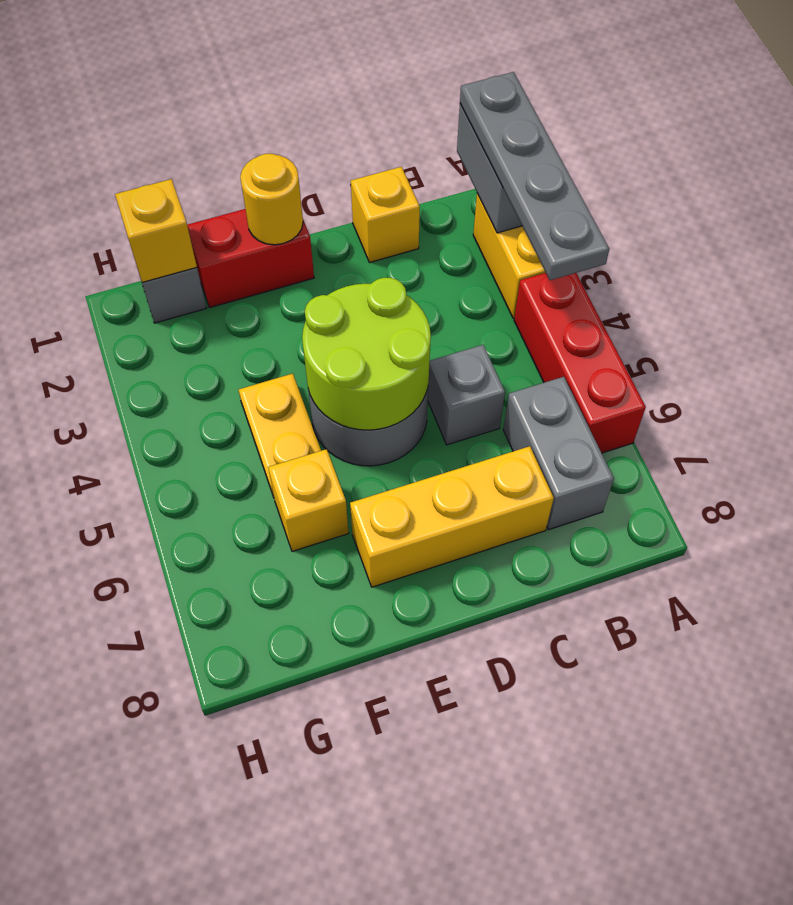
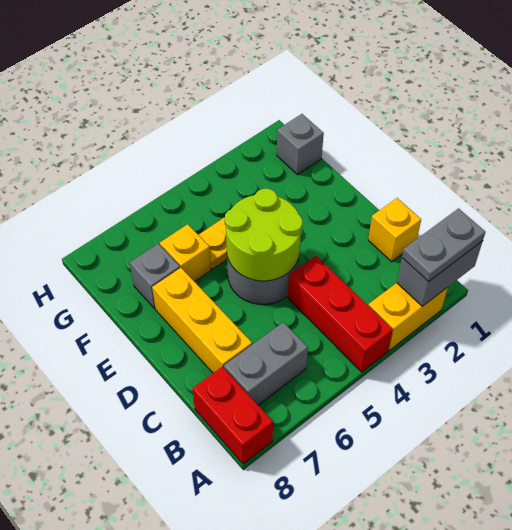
grey plate A1:A4 level 3 -> grey plate A1:A2 level 3
red brick A4:A6 level 1 -> red brick A4:C4 level 1
grey brick C5 level 1 -> grey brick F7 level 1
red brick E1:F1 level 1 -> red brick A8:B8 level 1
yellow round brick E1 level 2 -> none
yellow brick G1 level 2 -> none

